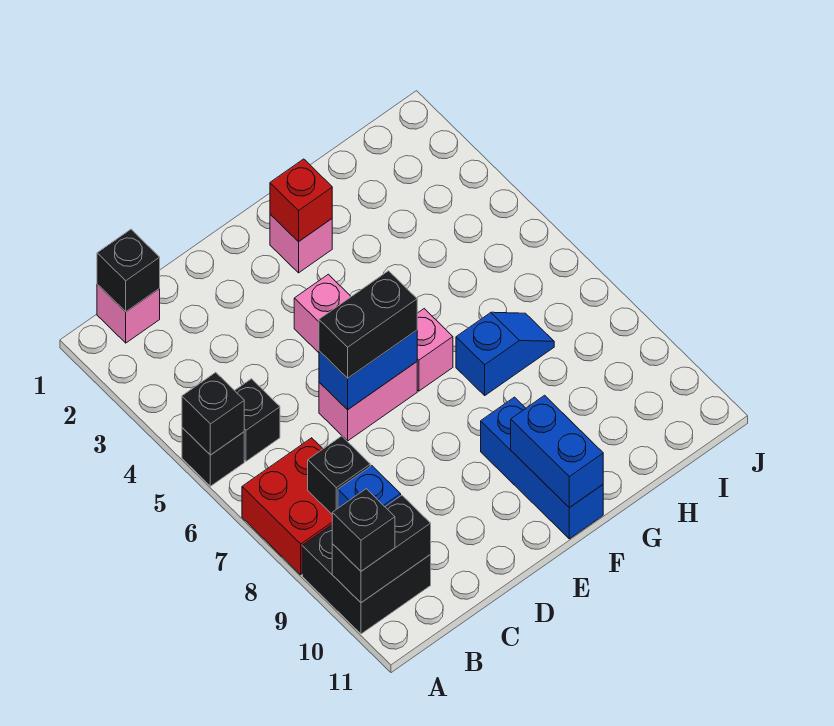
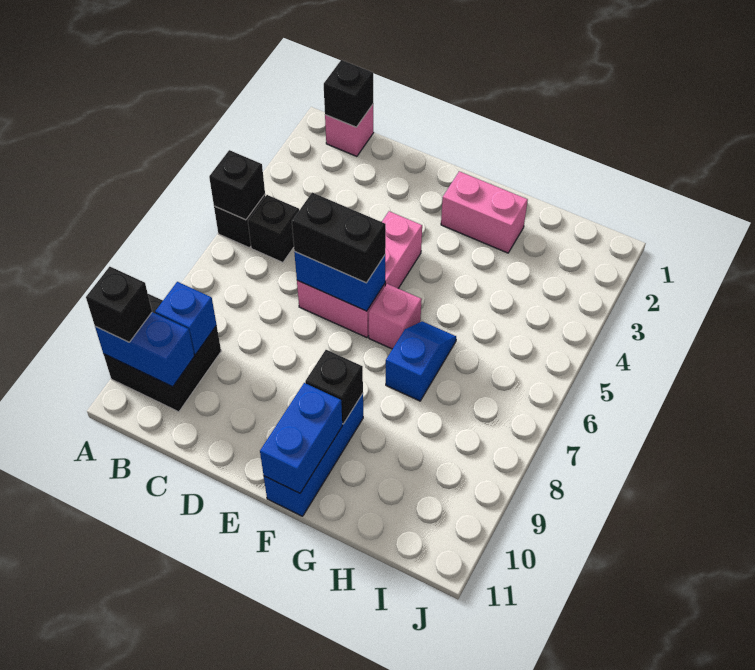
red brick A7:B8 level 1 -> none
black brick A10:B10 level 2 -> blue brick A10:B10 level 2
black brick B8 level 2 -> black brick F9 level 2
pink brick F2 level 1 -> pink brick F2:G2 level 1
red brick F2 level 2 -> none
blue slope G7:H7 level 1 top G -> blue slope G6:G7 level 1 top 7

